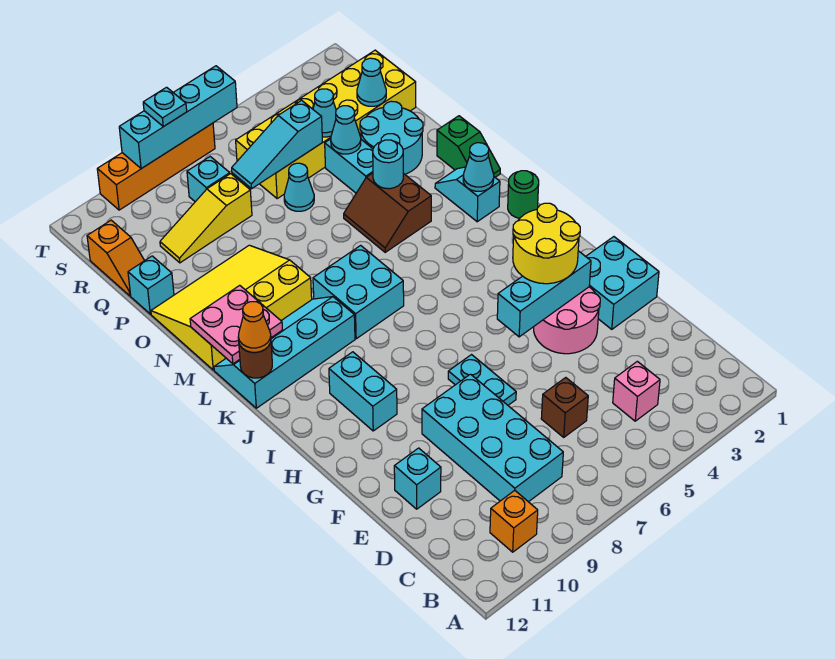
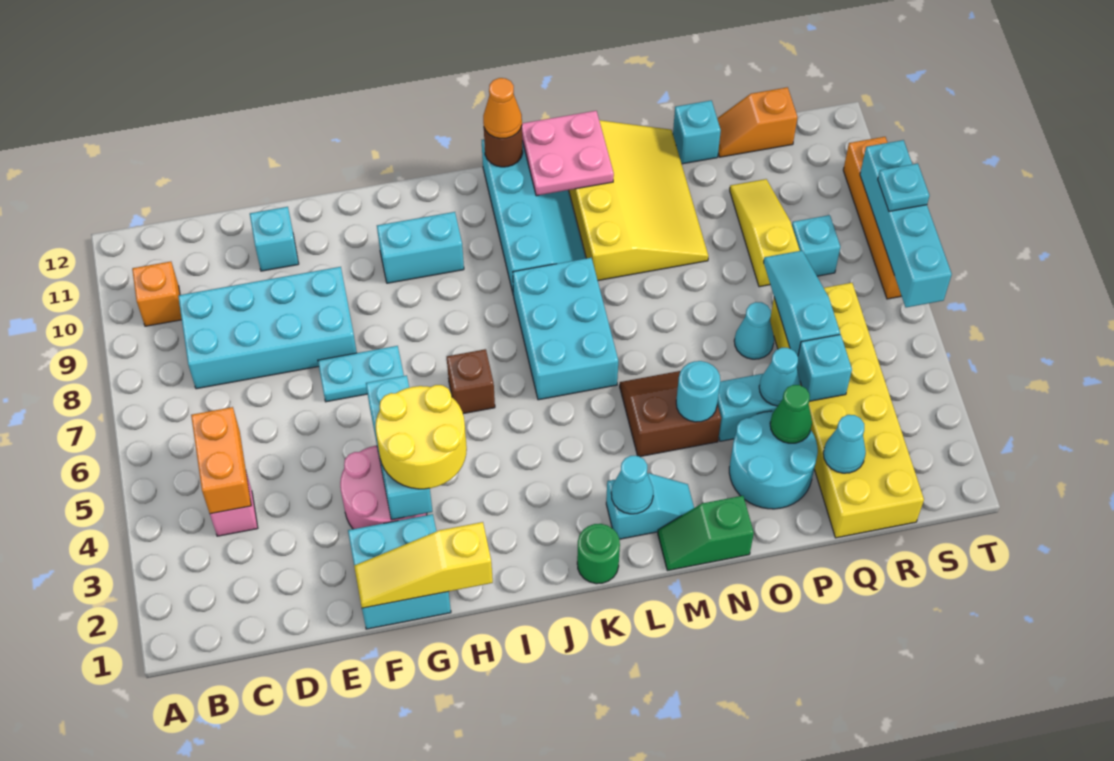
none -> orange brick C4:C5 level 2
brown brick D6 level 1 -> brown brick I6 level 1
none -> yellow slope F1:H1 level 2 top H
cyan brick K7:L8 level 1 -> cyan brick K6:L8 level 1
none -> green cone P3 level 2
cyan cone Q4 level 2 -> cyan brick Q4 level 2

